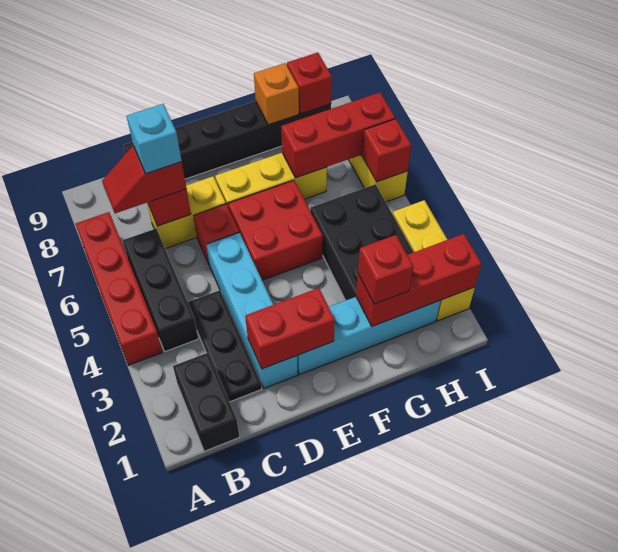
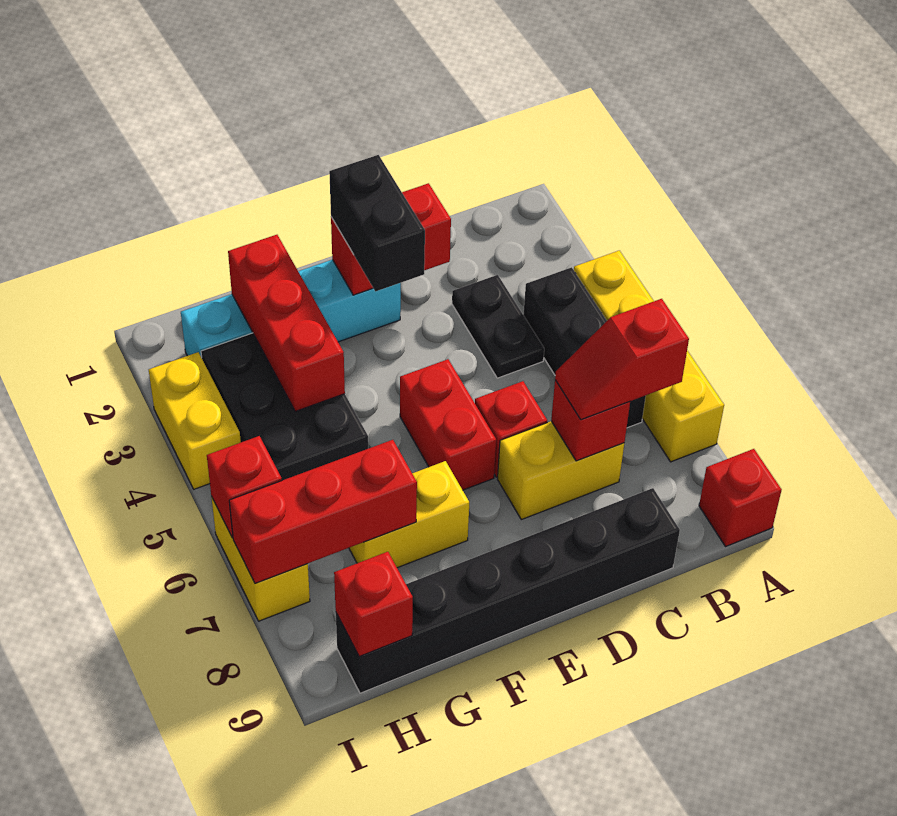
red brick A4:A7 level 1 -> yellow brick A4:A7 level 1
black brick B1:B2 level 1 -> black brick E2:E3 level 3
red slope B7:C7 level 3 top C -> red slope B7:C7 level 3 top B
black plate C2:C4 level 1 -> black plate C3:C4 level 1
cyan brick C7 level 4 -> none
cyan brick D2:D5 level 1 -> none
red brick E5:F6 level 1 -> red brick E5:E6 level 1
yellow brick E7:G7 level 1 -> yellow brick F7:G7 level 1
red brick G2:I2 level 2 -> red brick G2:G4 level 2
red brick G2 level 3 -> red brick A9 level 1
orange brick G9 level 2 -> none
yellow brick I2:I4 level 1 -> yellow brick I3:I4 level 1

